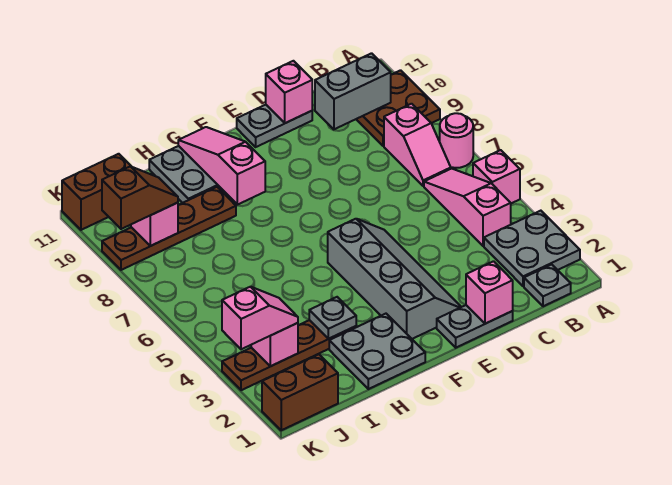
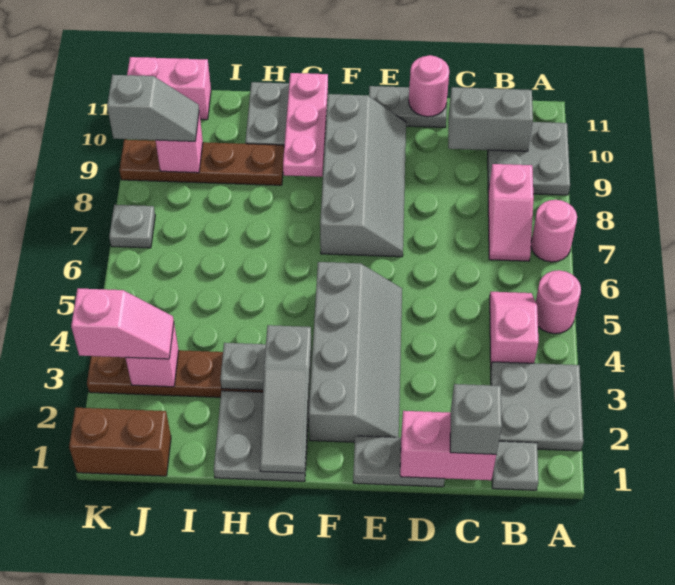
pink brick A5 level 1 -> pink round brick A5 level 1
brown plate A9:B10 level 1 -> grey plate A9:B10 level 1
pink slope B4:B6 level 1 top 4 -> pink slope B4:B5 level 1 top 4
none -> grey brick C1 level 3
pink brick D1 level 2 -> pink brick C1:D1 level 2
pink brick D11 level 2 -> pink round brick D11 level 2
none -> grey slope E7:F10 level 1 top F
none -> grey slope G1:G3 level 2 top 3
pink slope G9:G11 level 2 top 9 -> pink plate G9:G11 level 2
brown slope J9:K9 level 3 top K -> grey slope J9:K9 level 3 top K
brown brick J11:K11 level 1 -> pink brick J11:K11 level 1
none -> grey plate K7 level 1

